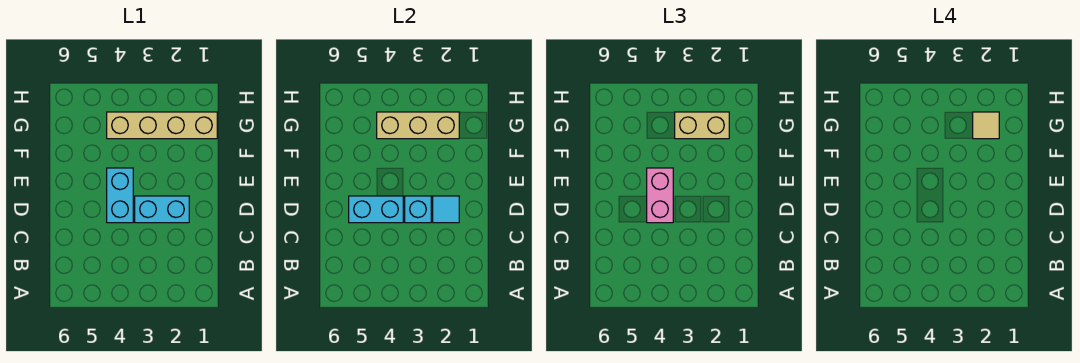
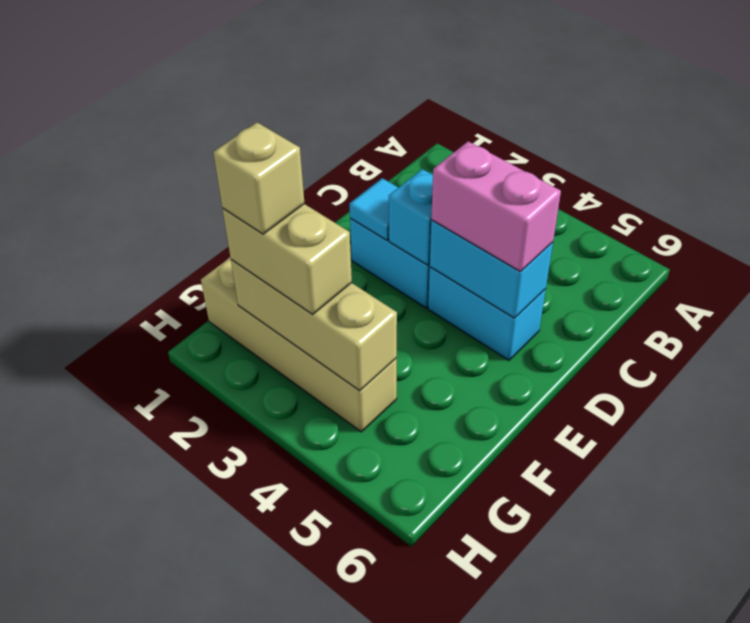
cyan brick D4:E4 level 1 -> cyan brick D4:D5 level 1
pink brick D4:E4 level 3 -> pink brick D4:D5 level 3
tan tile G2 level 4 -> tan brick G2 level 4

